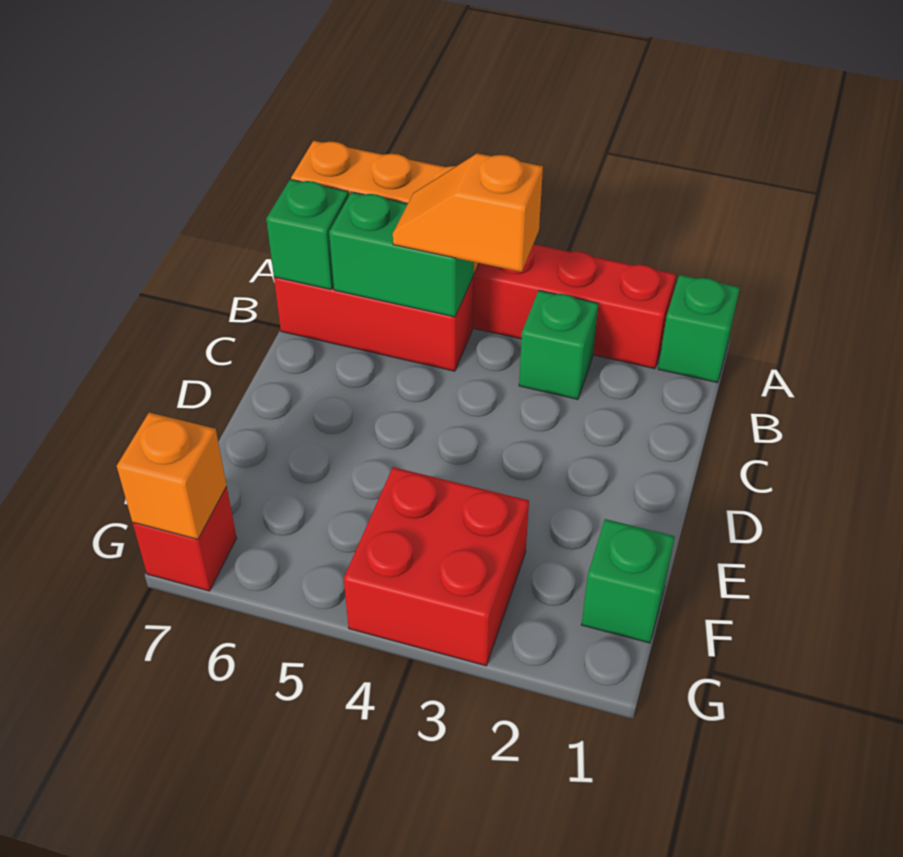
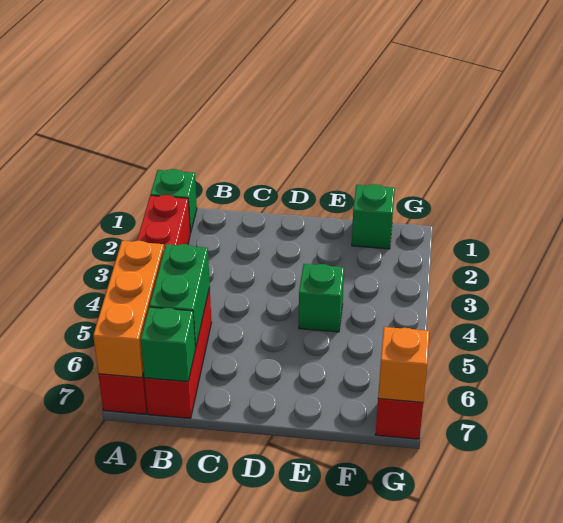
green brick B3 level 1 -> green brick E4 level 1
orange slope B4:B5 level 3 top 4 -> none
red brick F3:G4 level 1 -> none

